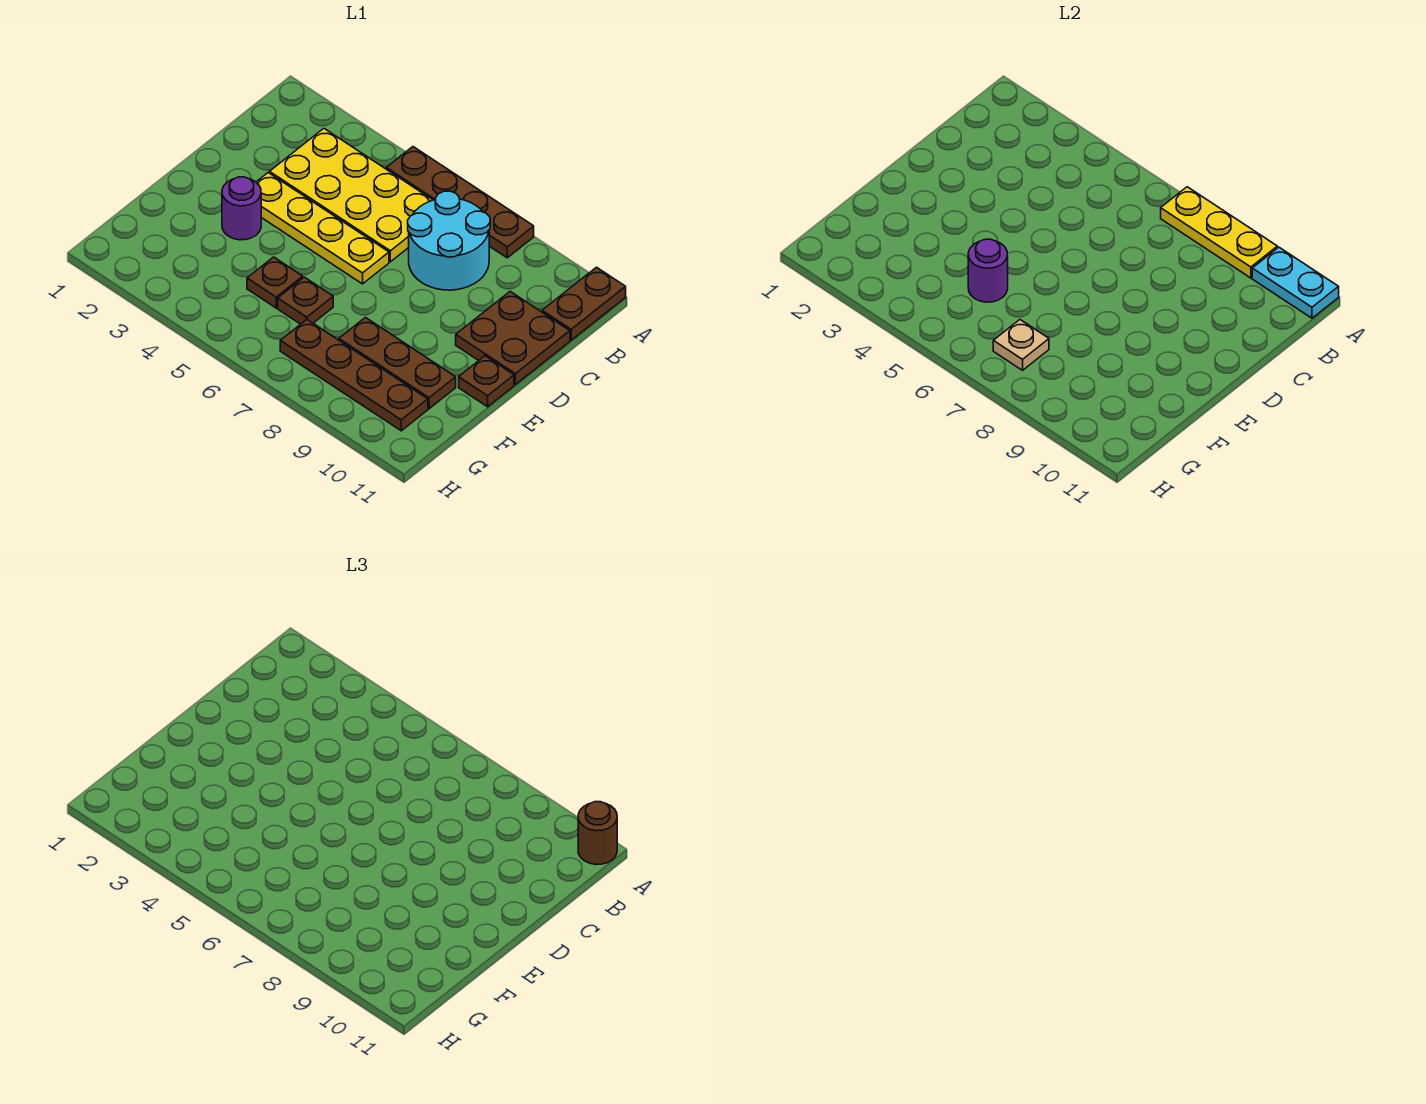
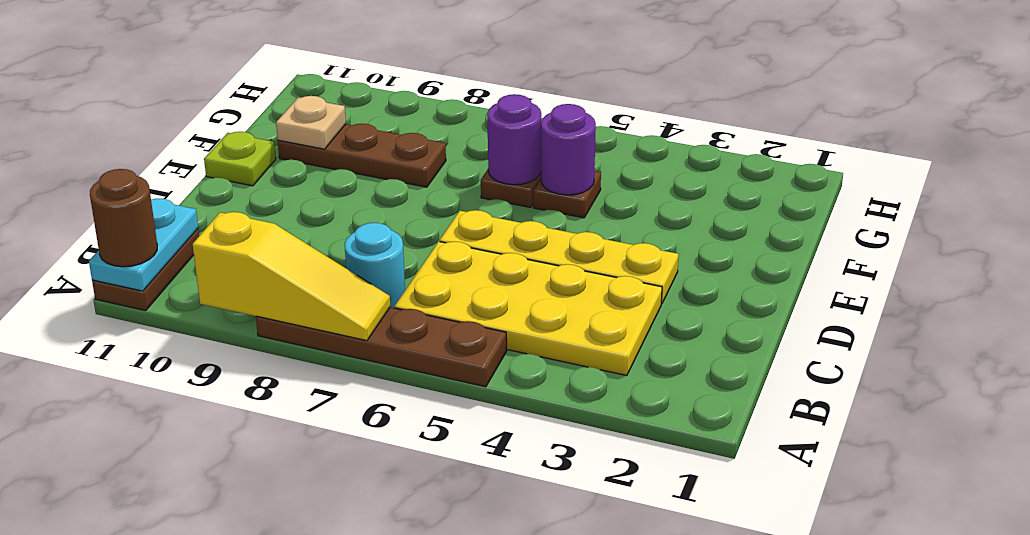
yellow plate A7:A9 level 2 -> yellow slope A7:A9 level 2 top 9
cyan plate A10:A11 level 2 -> cyan plate A11:B11 level 2
cyan round brick B7:C8 level 1 -> cyan round brick B7 level 1
brown plate C10:D11 level 1 -> none
purple round brick E3 level 1 -> purple round brick F6 level 2
brown plate E11 level 1 -> lime plate E11 level 1
brown plate G7:G10 level 1 -> none
tan plate G7 level 2 -> tan plate F10 level 2

